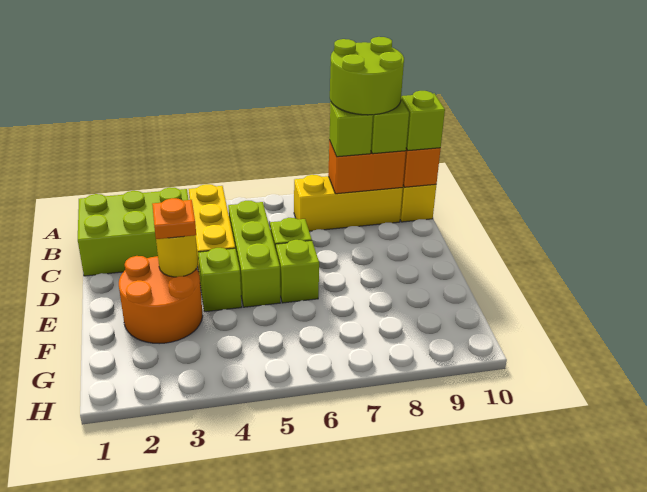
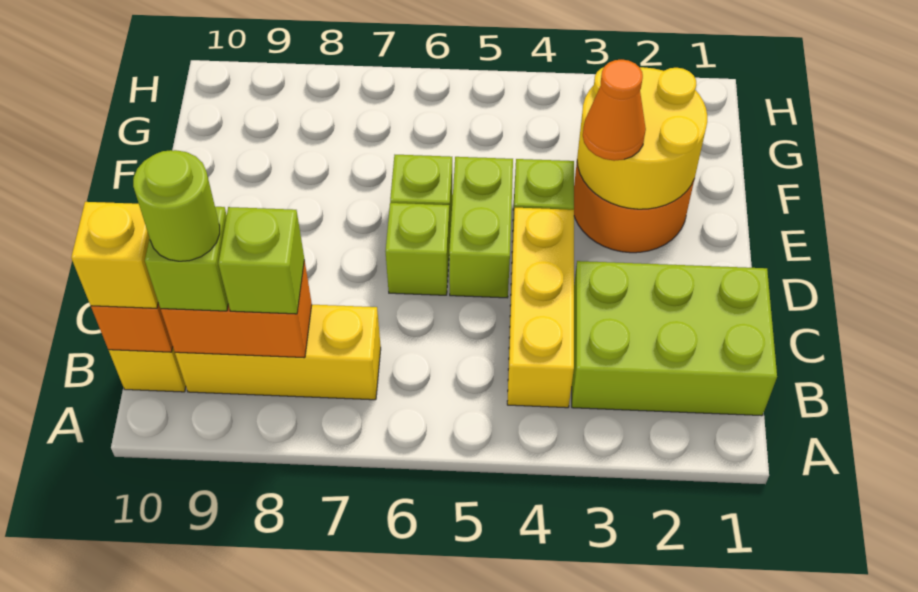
lime round brick A8:B9 level 4 -> lime round brick B9 level 4
lime brick B10 level 3 -> yellow brick B10 level 3
lime brick C5:E5 level 1 -> lime brick D5:E5 level 1
yellow round brick E3 level 2 -> yellow round brick E2:F3 level 2
orange plate E3 level 3 -> orange cone E3 level 3

